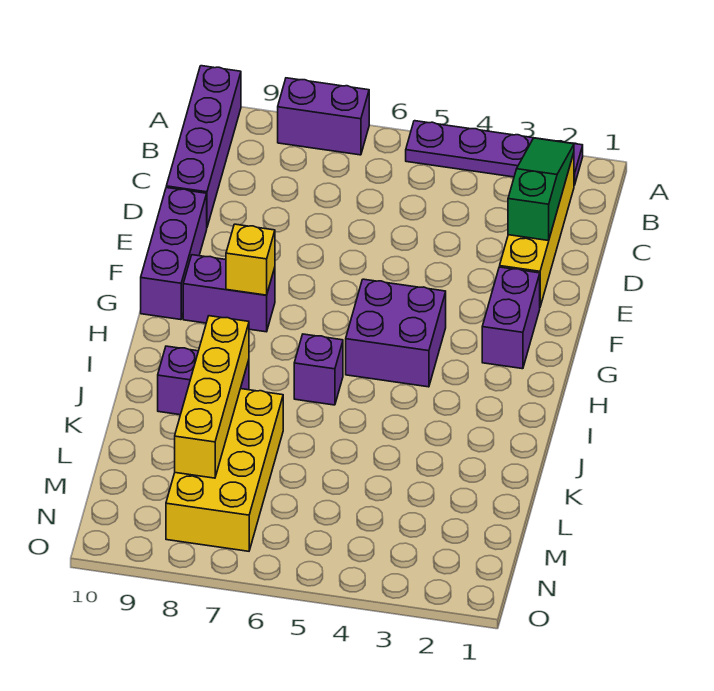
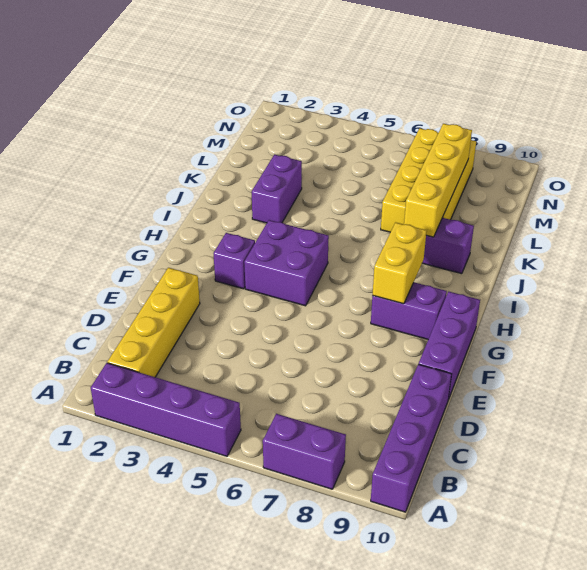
purple plate A2:A5 level 1 -> purple brick A2:A5 level 1
green slope B2:D2 level 2 top D -> none
purple brick F2:G2 level 1 -> purple brick J3:K3 level 1
yellow brick G8 level 2 -> yellow brick G8:H8 level 2
purple brick I6 level 1 -> purple brick G3 level 1

